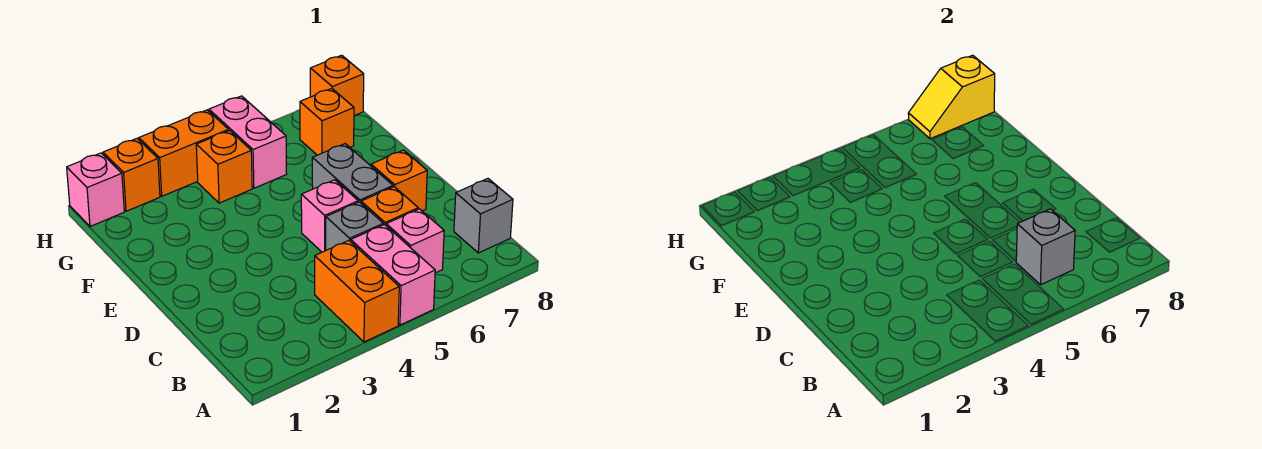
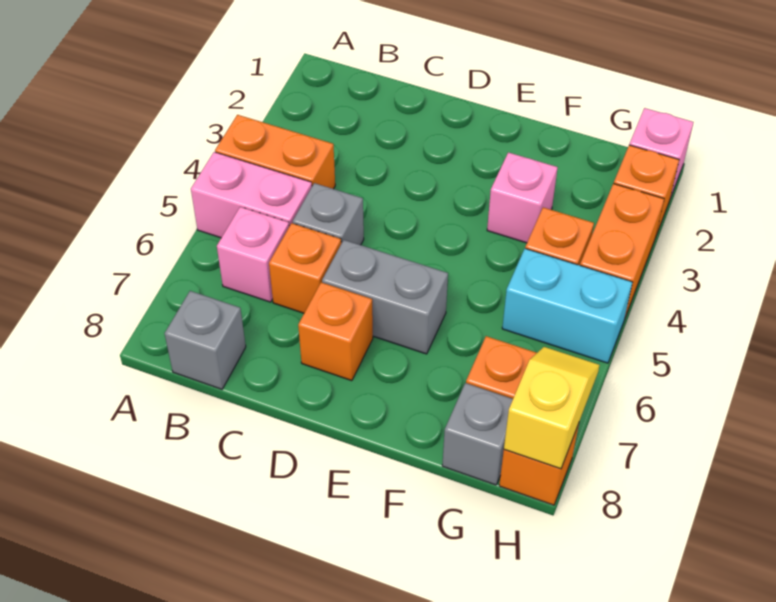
grey brick B6 level 2 -> grey brick G8 level 1
pink brick D5 level 1 -> pink brick F3 level 1
pink brick G5:H5 level 1 -> cyan brick G5:H5 level 1

